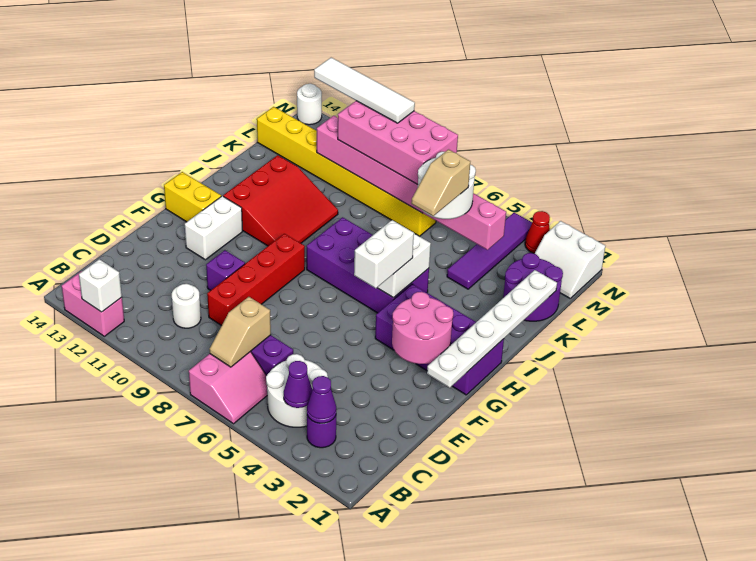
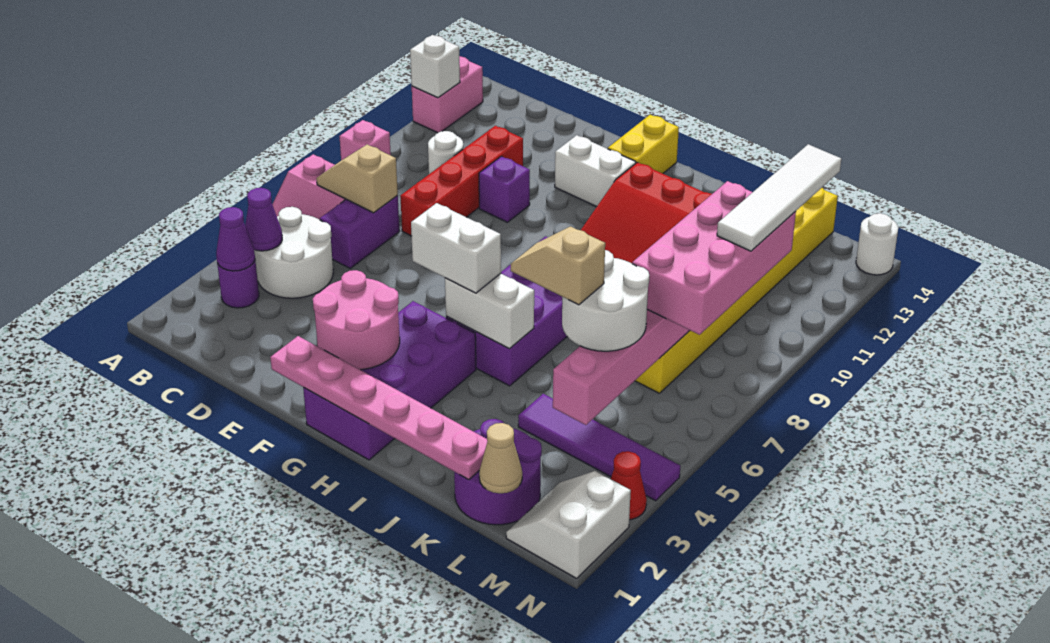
none -> pink brick A9 level 1
red brick D9:G9 level 1 -> red brick D8:D11 level 1
white plate F1:K1 level 2 -> pink plate F1:K1 level 2
none -> tan cone L1 level 2

